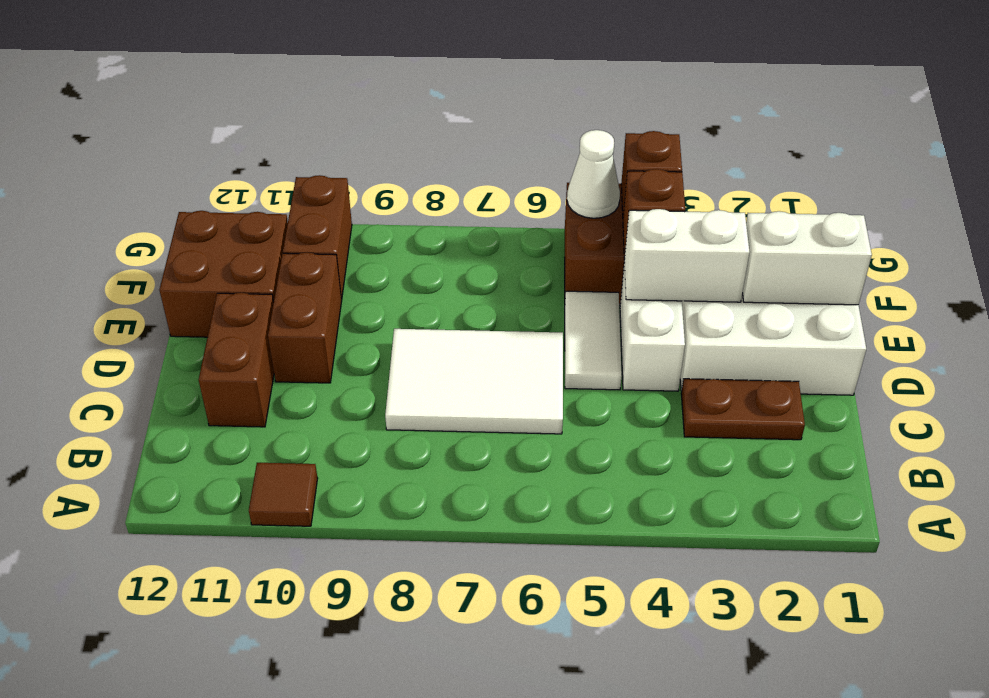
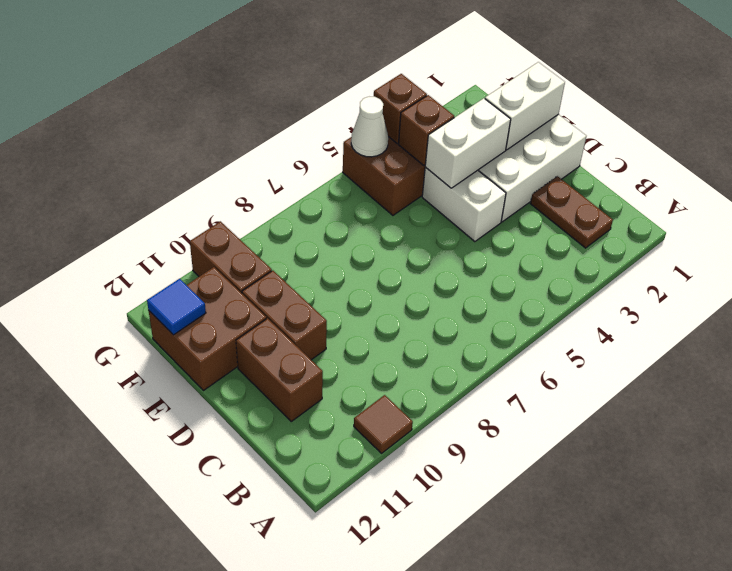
brown plate C2:C3 level 1 -> brown plate B2:C2 level 1
white tile C6:D8 level 1 -> none
white tile D5:E5 level 1 -> none
none -> blue tile F12 level 2

